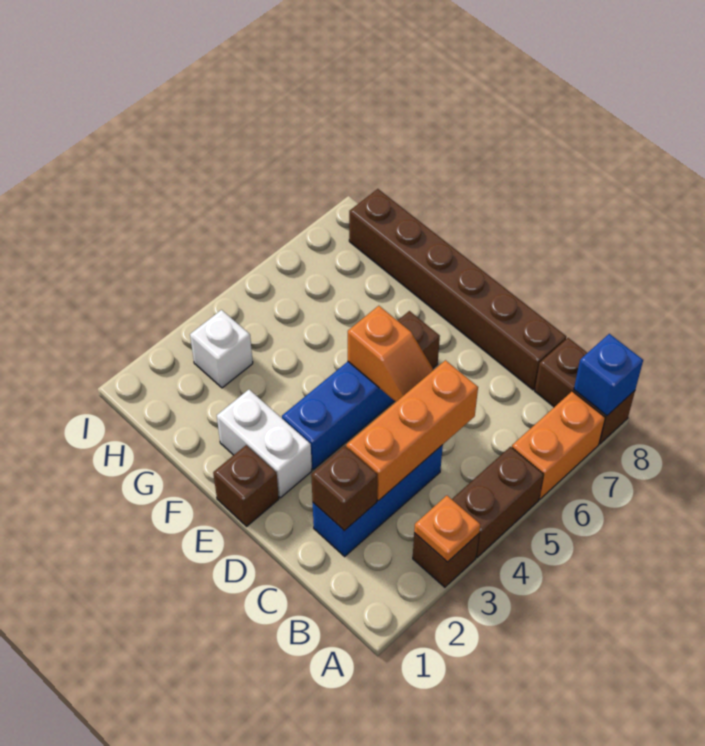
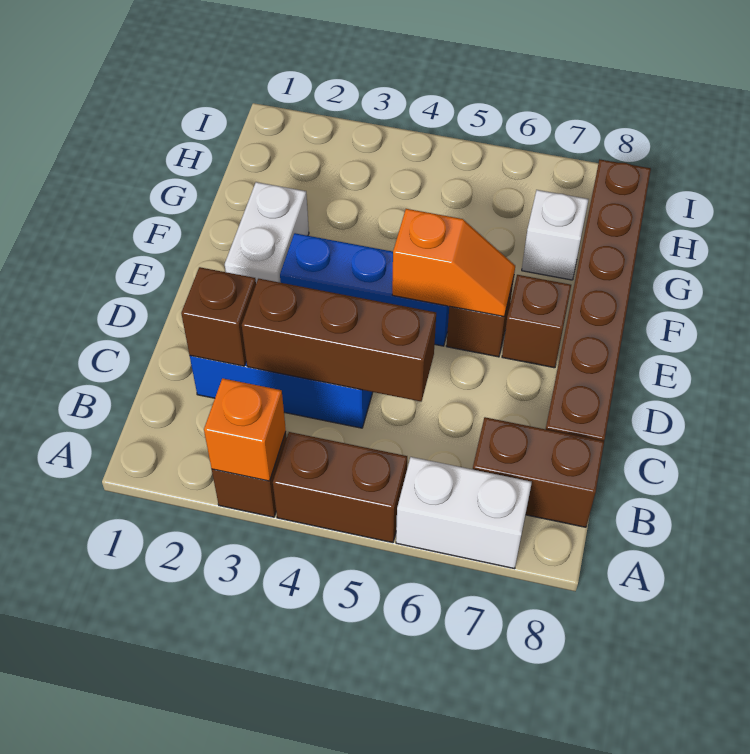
orange plate A3 level 2 -> orange brick A3 level 2
orange brick A6:A7 level 1 -> white brick A6:A7 level 1
brown brick A8:B8 level 1 -> brown brick B7:B8 level 1
blue brick A8 level 2 -> none
orange brick C3:C5 level 2 -> brown brick C3:C5 level 2
orange slope D5:E5 level 2 top E -> orange slope E5:E6 level 2 top 5
brown brick E1 level 1 -> brown brick E7 level 1
white brick H3 level 1 -> white brick G7 level 1

